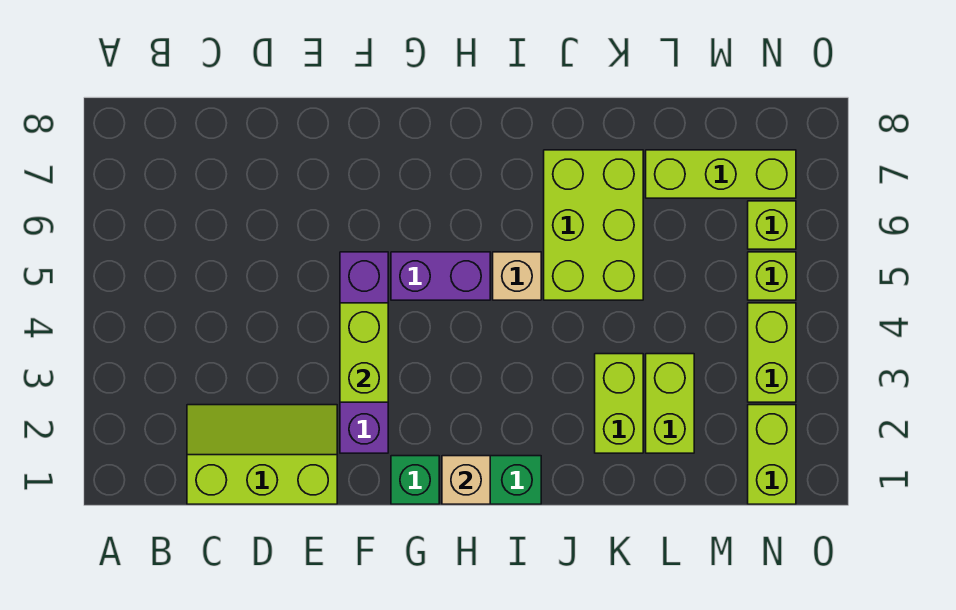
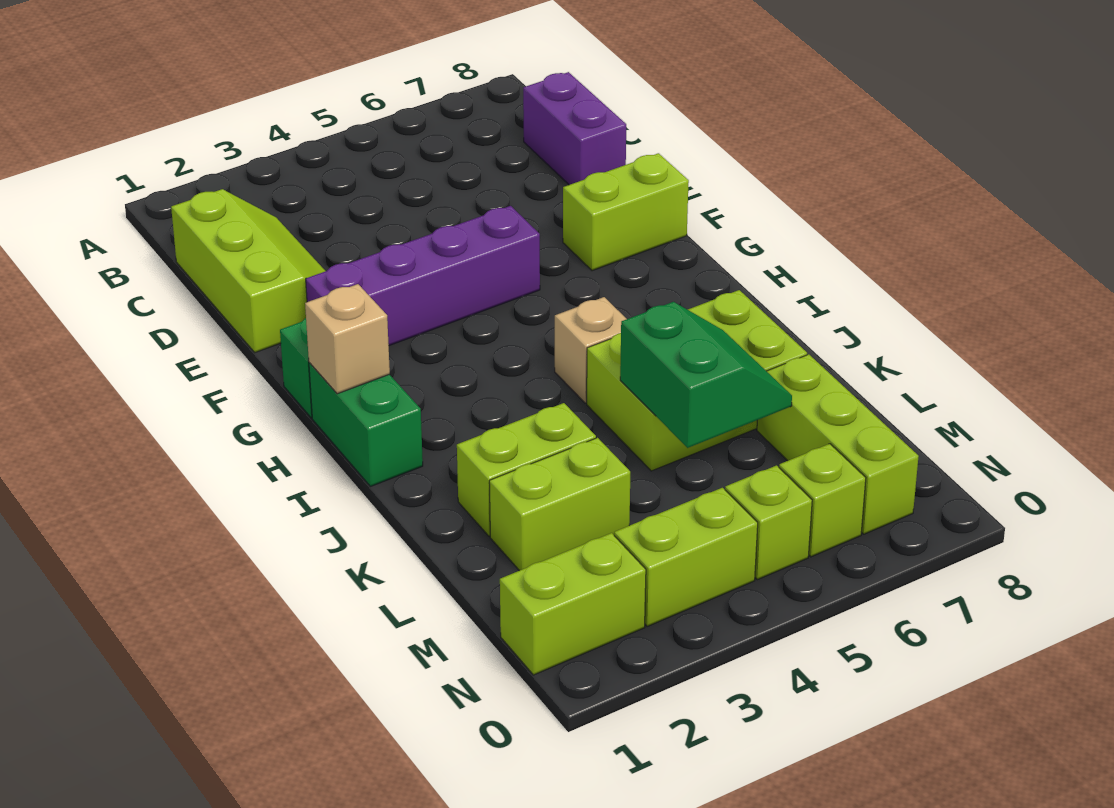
lime brick F3:F4 level 2 -> lime brick F7:F8 level 1
purple brick G5:H5 level 1 -> purple brick C8:D8 level 1
none -> green slope K5:L6 level 2 top 5

